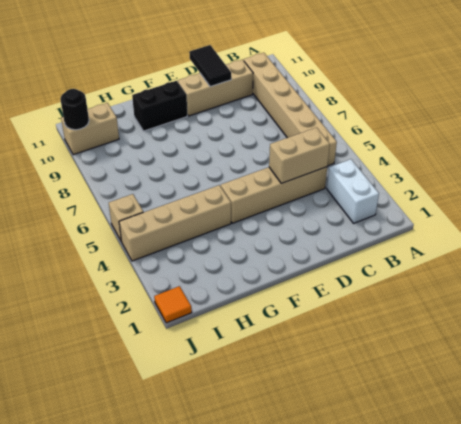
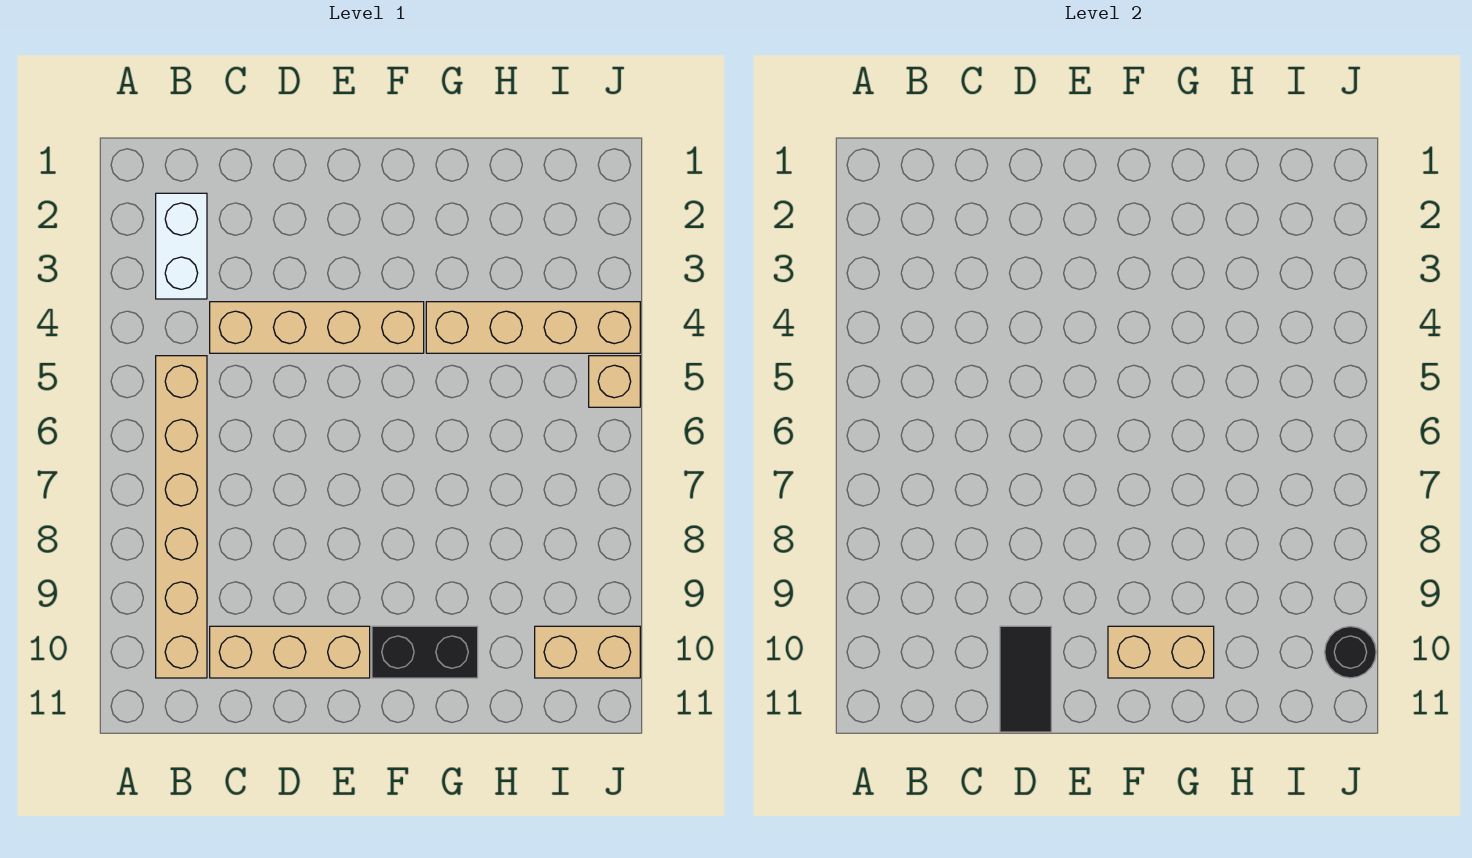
tan brick C4:D4 level 2 -> tan brick F10:G10 level 2
orange tile J1 level 1 -> none

